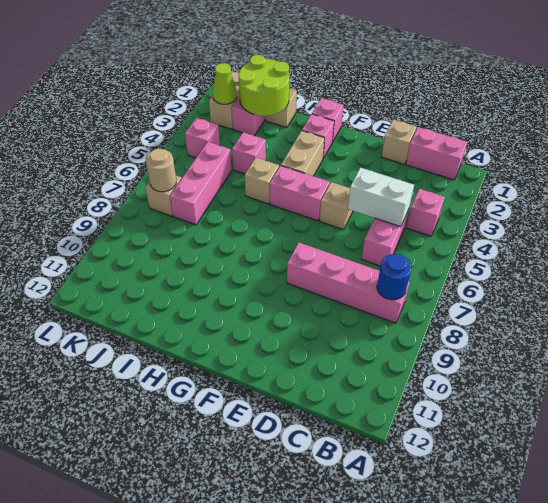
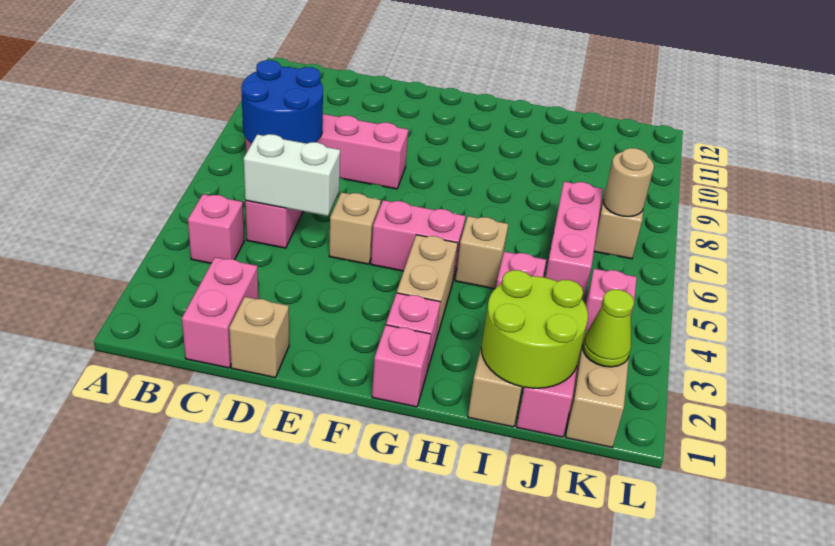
pink brick B1:C1 level 1 -> pink brick C1:C2 level 1
blue round brick B8 level 2 -> blue round brick B7:C8 level 2

